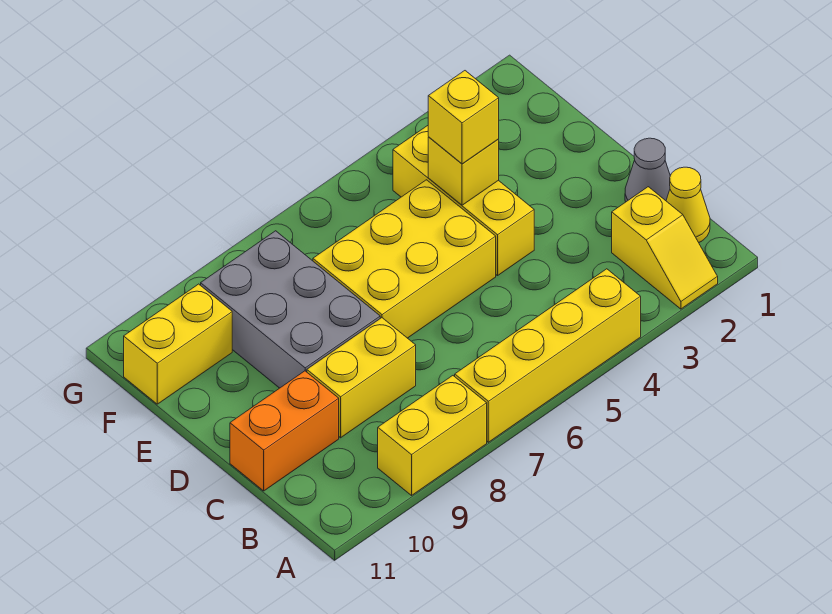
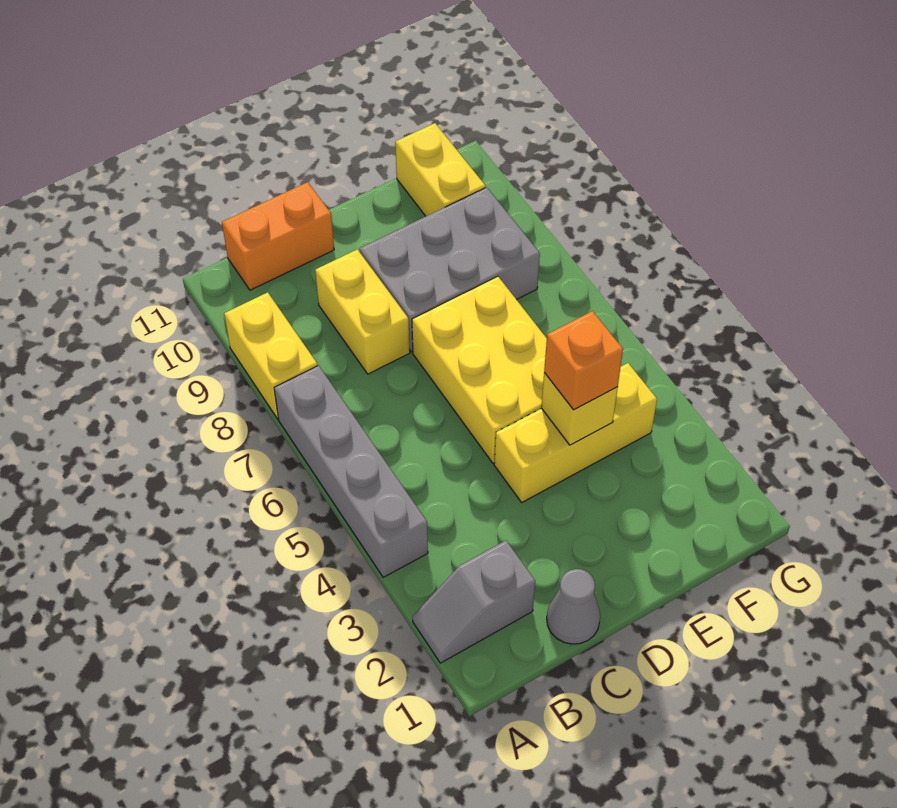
yellow slope A2:B2 level 1 top B -> grey slope A2:B2 level 1 top B
yellow brick A4:A7 level 1 -> grey brick A4:A7 level 1
yellow cone B1 level 1 -> none
orange brick C10:C11 level 1 -> orange brick B11:C11 level 1
yellow brick E4 level 3 -> orange brick E4 level 3

